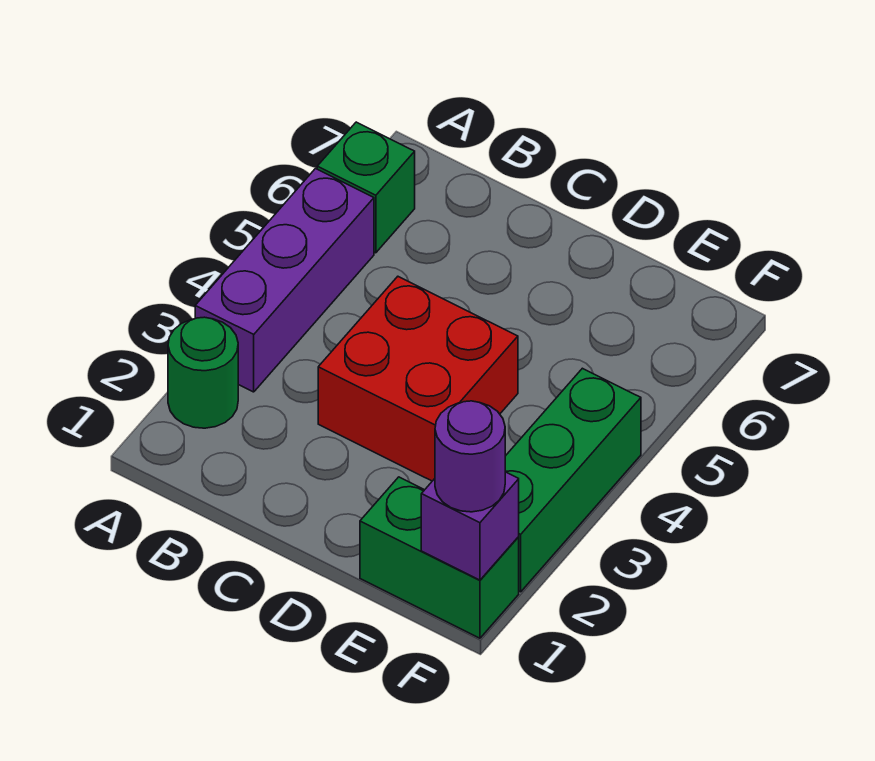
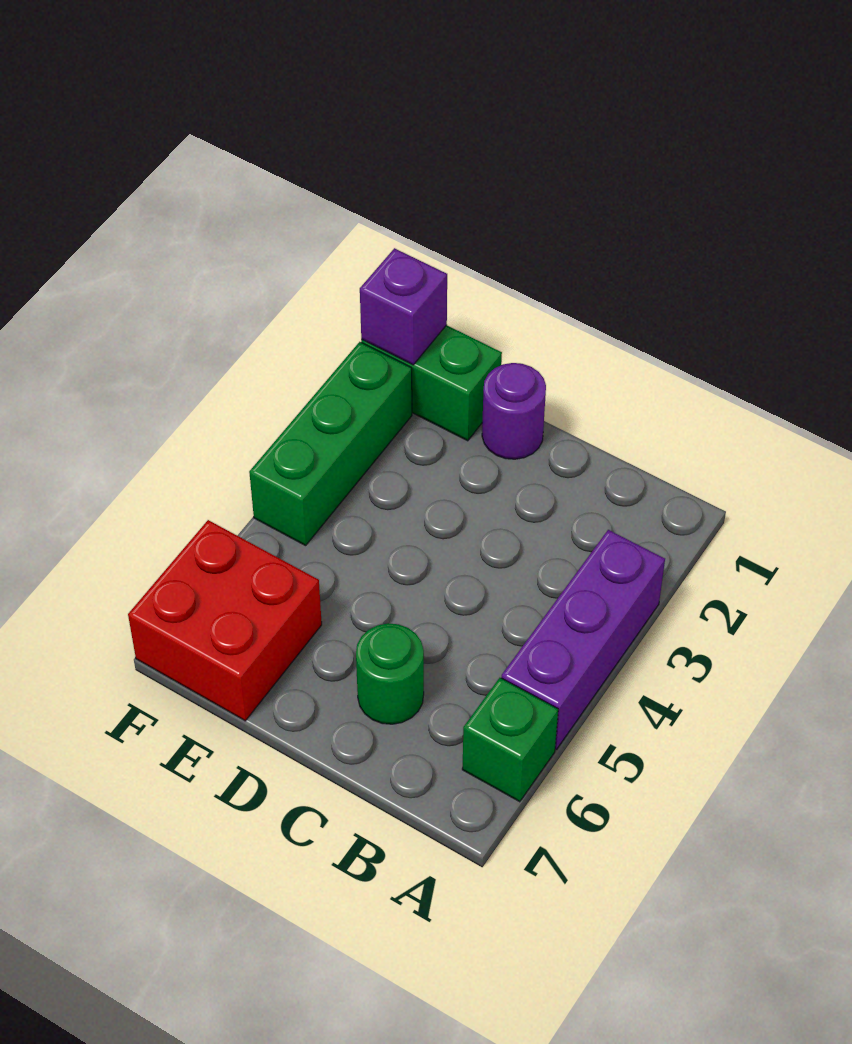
green round brick A2 level 1 -> green round brick C6 level 1
red brick C3:D4 level 1 -> red brick E6:F7 level 1
purple round brick F1 level 3 -> purple round brick D1 level 1

